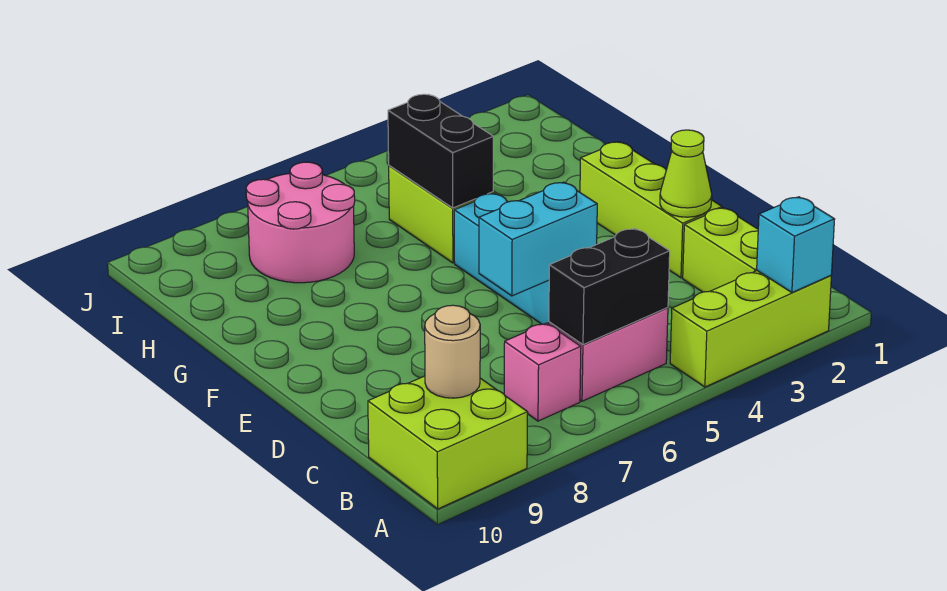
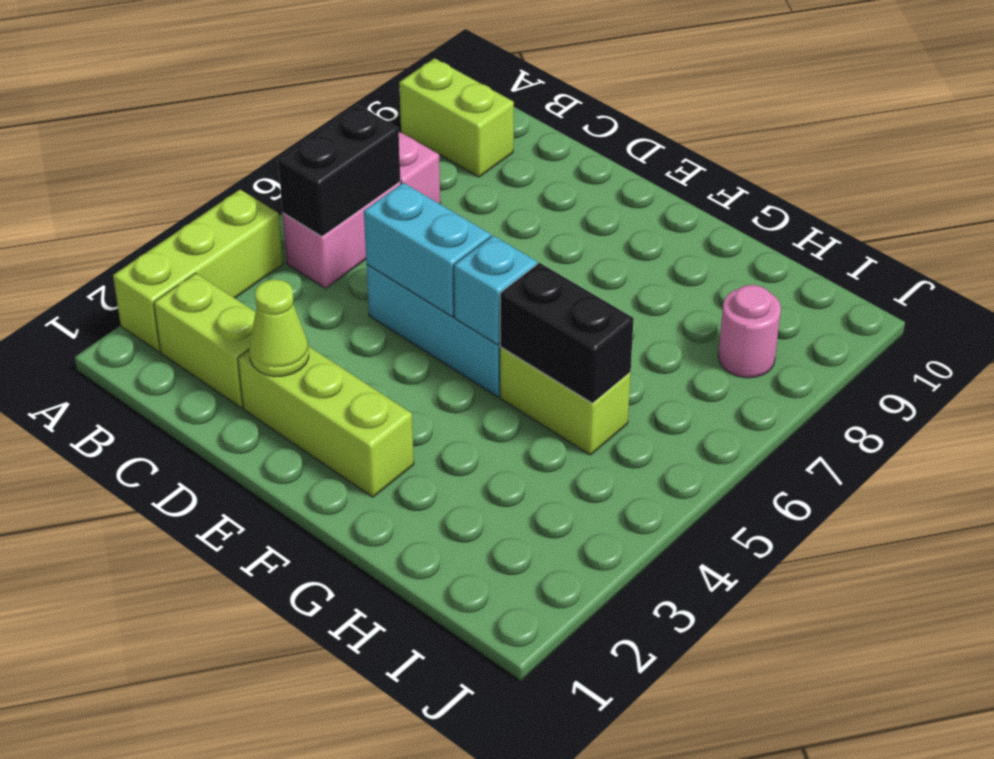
cyan brick A2 level 2 -> cyan brick F5 level 2
lime brick A9:B10 level 1 -> lime brick A9:B9 level 1
tan round brick B9 level 2 -> none
cyan brick D5:D6 level 2 -> cyan brick D5:E5 level 2
pink round brick H7:I8 level 1 -> pink round brick I8 level 1

